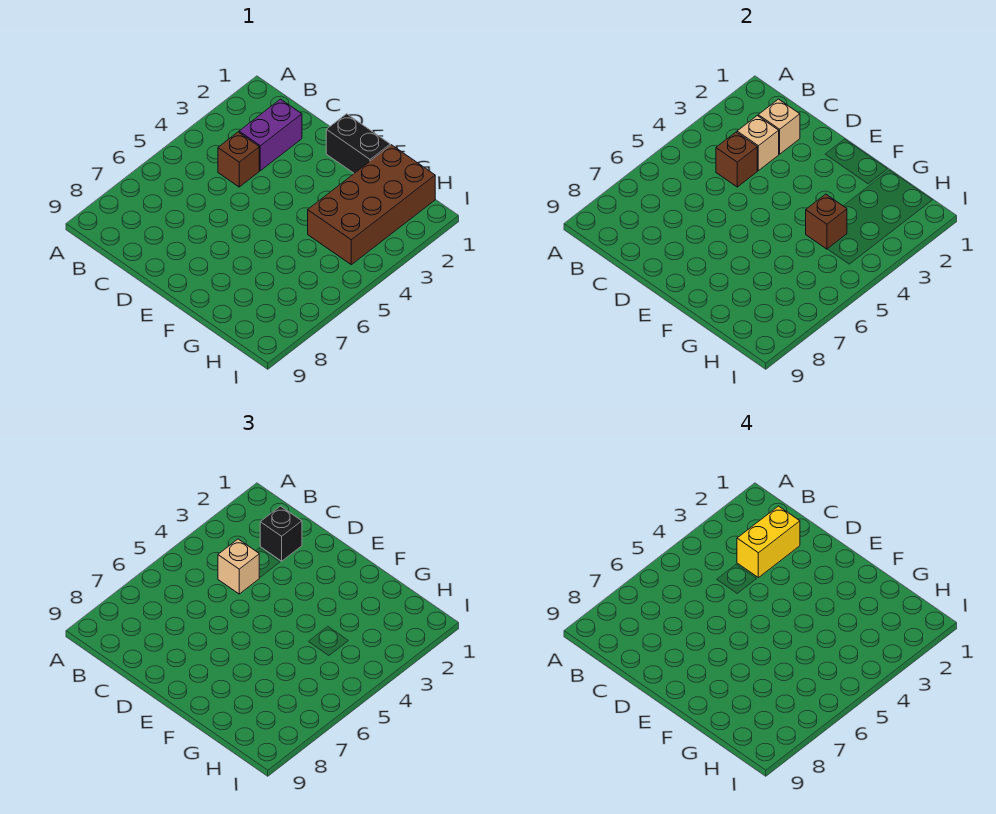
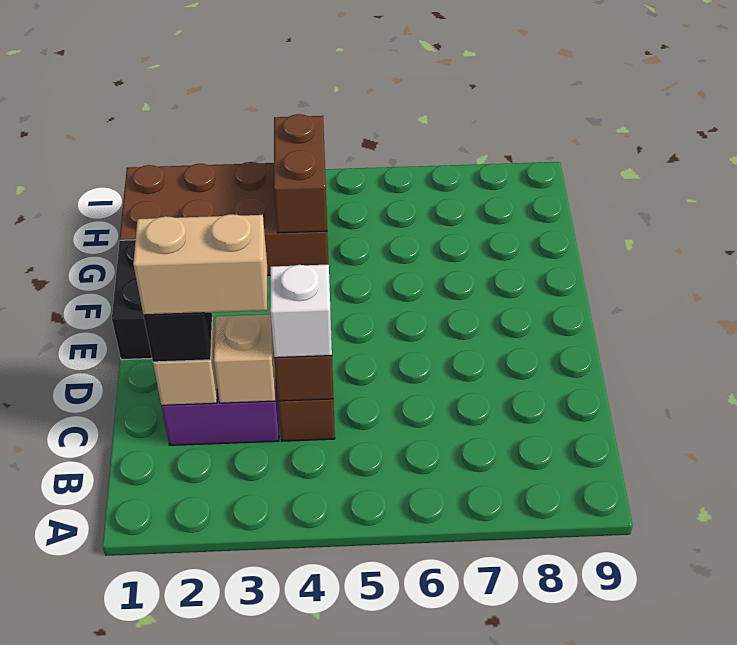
yellow brick C2:C3 level 4 -> tan brick C2:C3 level 4
tan brick C4 level 3 -> white brick C4 level 3
brown brick G4 level 2 -> brown brick G4:H4 level 2

